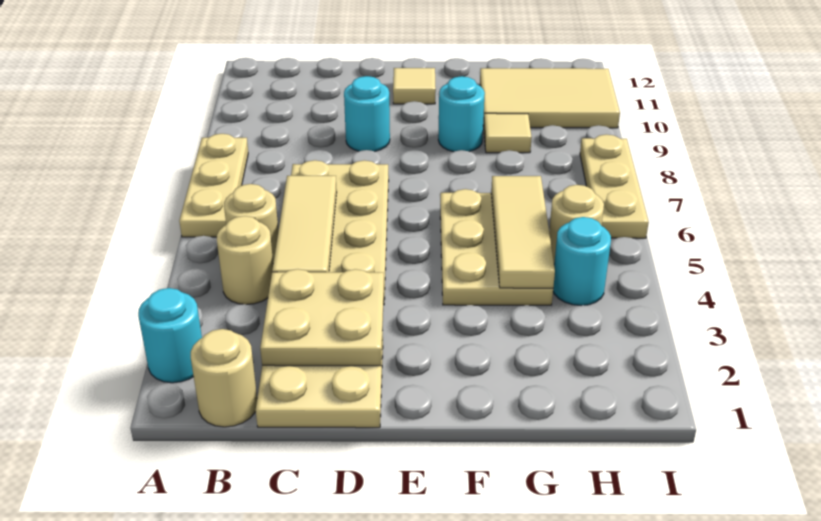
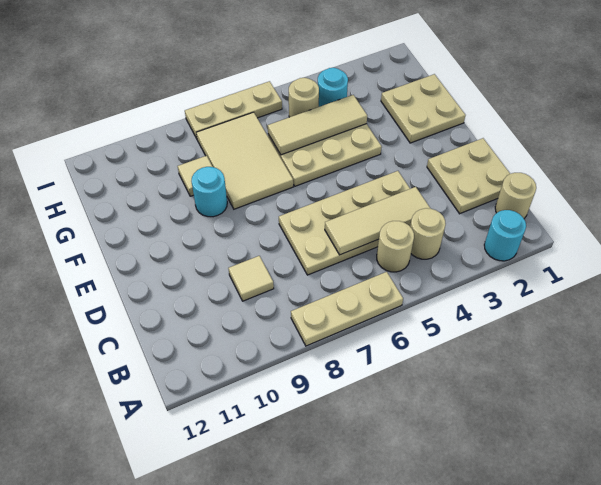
tan plate C2:D3 level 2 -> tan plate F1:G2 level 1
cyan round brick D9 level 1 -> none
tan tile E11 level 1 -> tan tile C9 level 1
tan tile G10:I11 level 1 -> tan tile F7:H8 level 1

